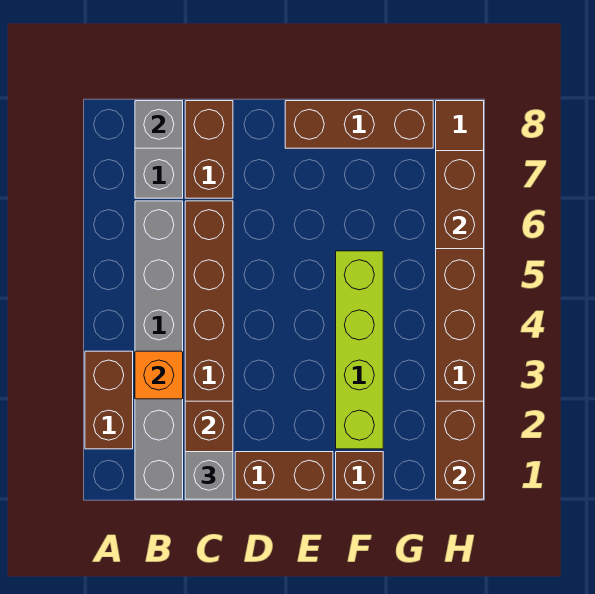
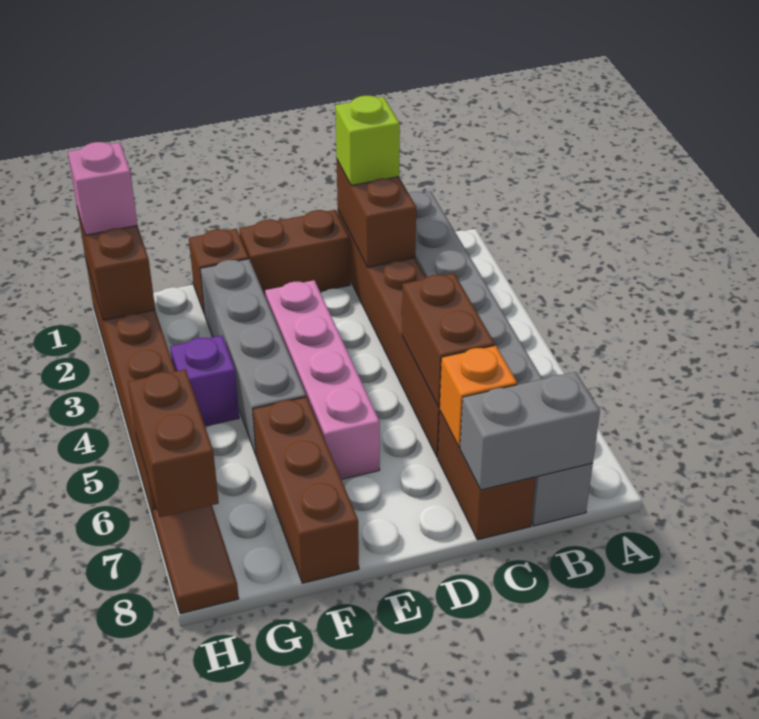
brown brick A2:A3 level 1 -> brown brick C5:C6 level 2
orange brick B3 level 2 -> orange brick C7 level 2
grey brick B8 level 2 -> grey brick B8:C8 level 2
grey brick C1 level 3 -> lime brick C1 level 3
none -> pink brick E3:E6 level 1
brown brick E8:G8 level 1 -> brown brick F6:F8 level 1
lime brick F2:F5 level 1 -> grey brick F2:F5 level 1
none -> purple brick G4 level 1
none -> pink brick H1 level 3

